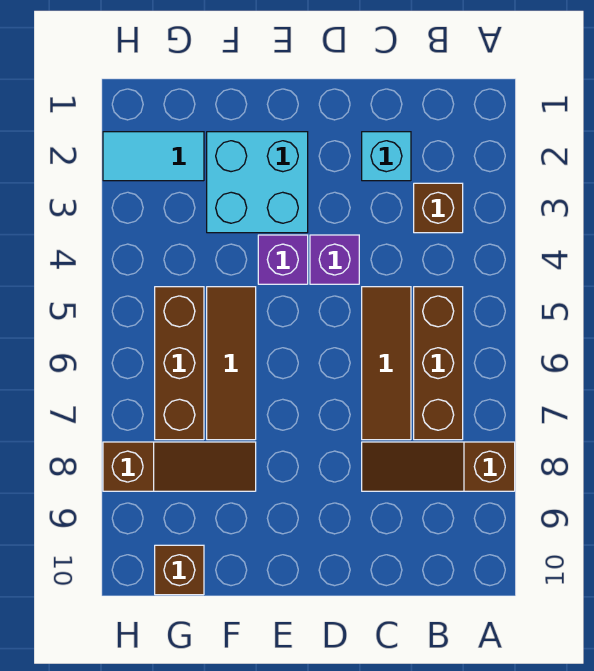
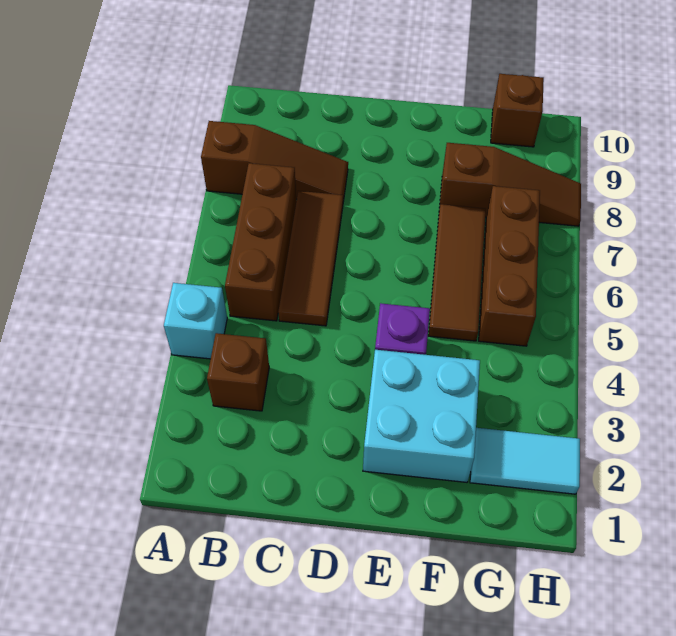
cyan brick C2 level 1 -> cyan brick A4 level 1
purple brick D4 level 1 -> none
brown slope F8:H8 level 1 top H -> brown slope F8:H8 level 1 top F

